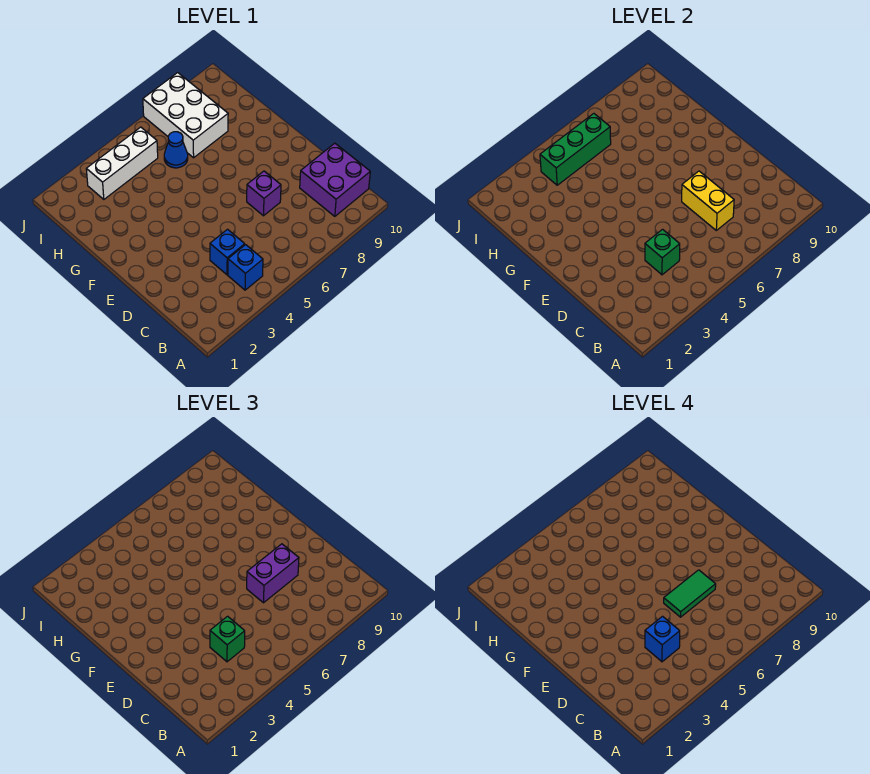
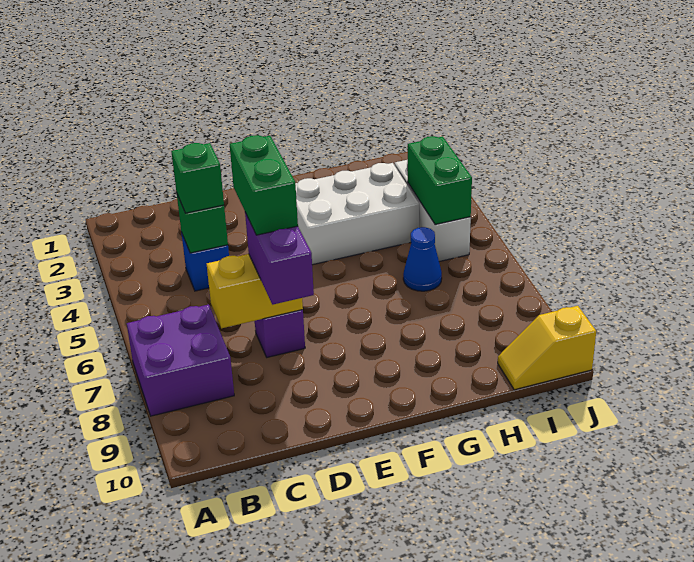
blue brick B4 level 1 -> none
purple brick B9:C10 level 1 -> purple brick A7:B8 level 1
blue brick C4 level 4 -> none
green tile D6:D7 level 4 -> green brick D6:D7 level 4
white brick H7:J8 level 1 -> white brick F3:H4 level 1
green brick I4:I6 level 2 -> green brick I4:I5 level 2
none -> yellow slope I10:J10 level 1 top J

